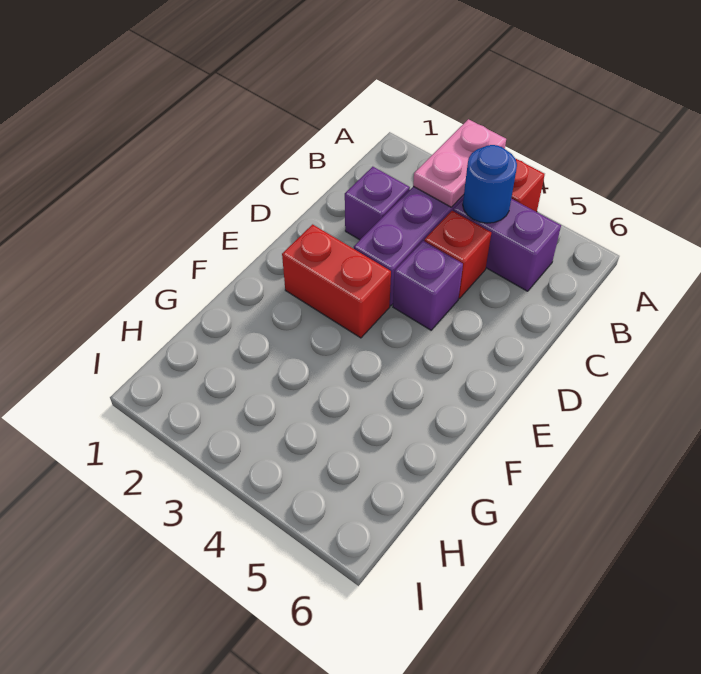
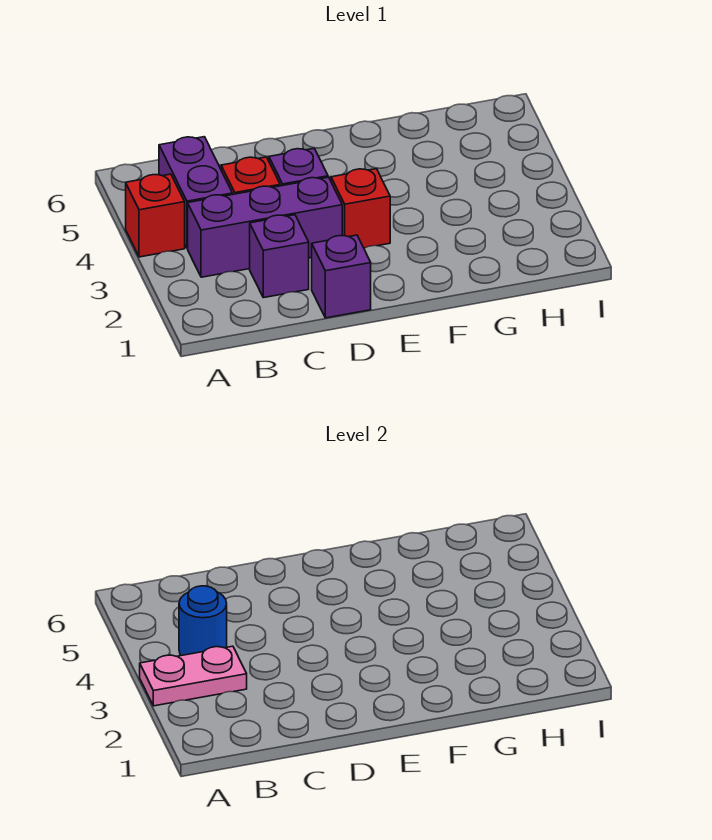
none -> purple brick D1 level 1
red brick E2:E3 level 1 -> red brick E3 level 1

